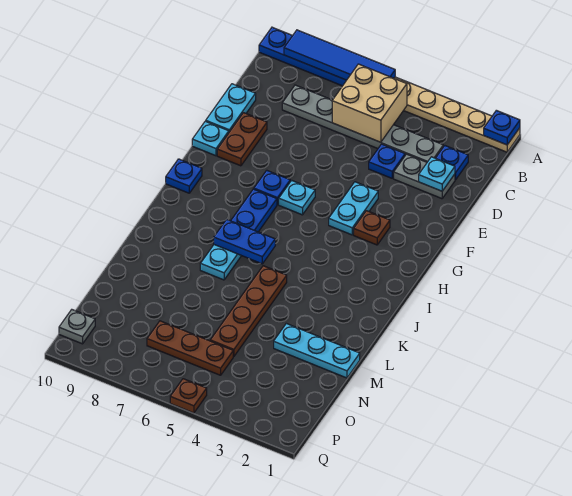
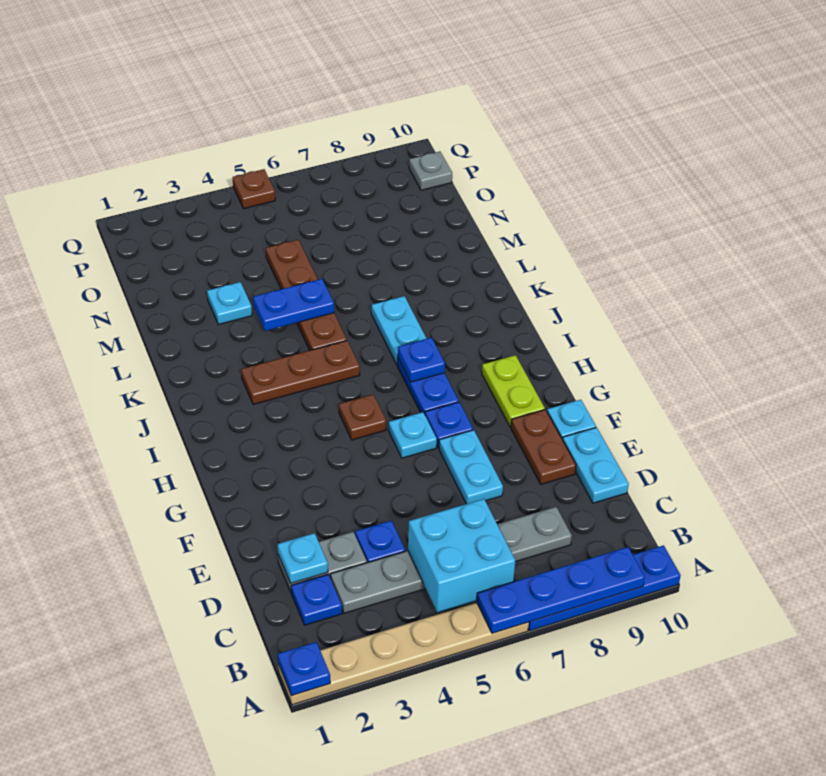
blue tile A6:A9 level 2 -> blue plate A6:A9 level 2
tan brick B5:C6 level 2 -> cyan brick B5:C6 level 2
cyan plate F4:G4 level 1 -> cyan plate E7:F7 level 1
brown plate G3 level 1 -> brown plate H5 level 1
none -> lime plate G9:H9 level 1
blue plate H10 level 1 -> blue plate I7 level 2
blue plate J6:J7 level 2 -> blue plate L4:L5 level 2
cyan plate M1:M3 level 1 -> cyan plate M3 level 1
brown plate O5:O7 level 1 -> brown plate J3:J5 level 1

